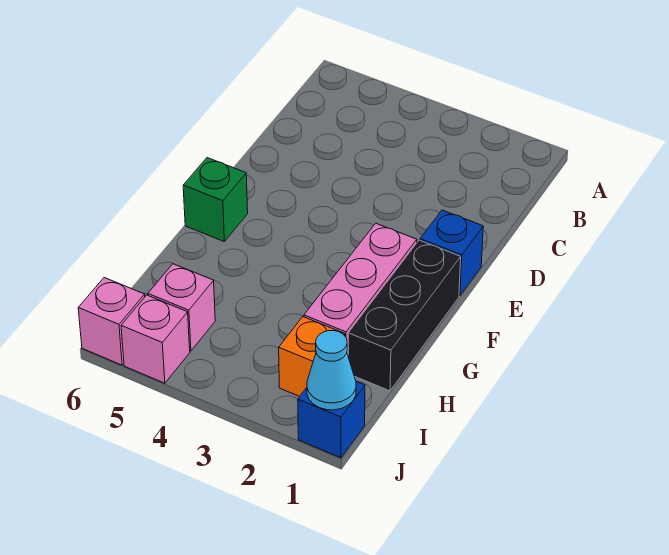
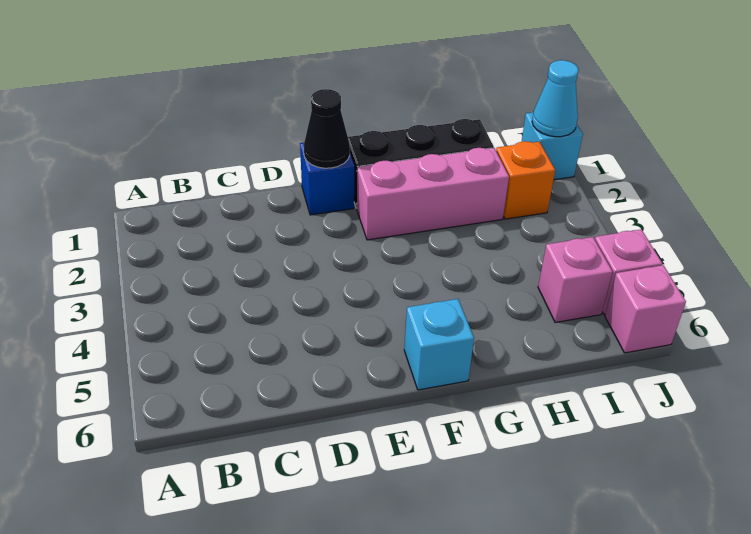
none -> black cone E1 level 2
green brick F6 level 1 -> cyan brick F6 level 1
blue brick J1 level 1 -> cyan brick J1 level 1

